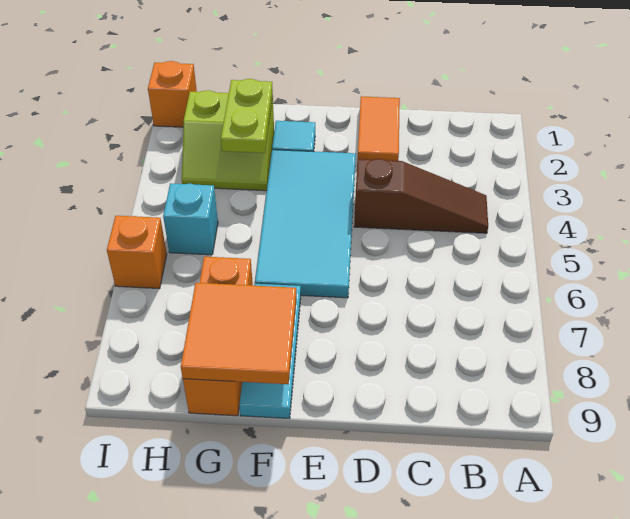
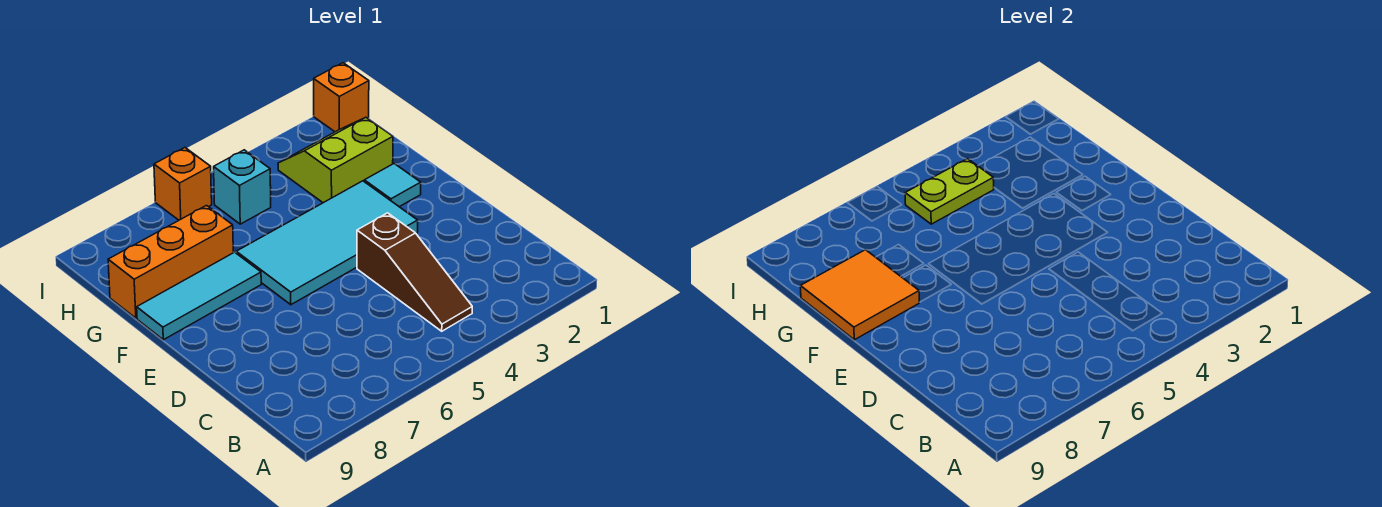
orange tile D1:D2 level 1 -> none
lime slope G2:H3 level 1 top 2 -> lime slope G2:H3 level 1 top G
lime plate G2:G3 level 2 -> lime plate H4:H5 level 2

